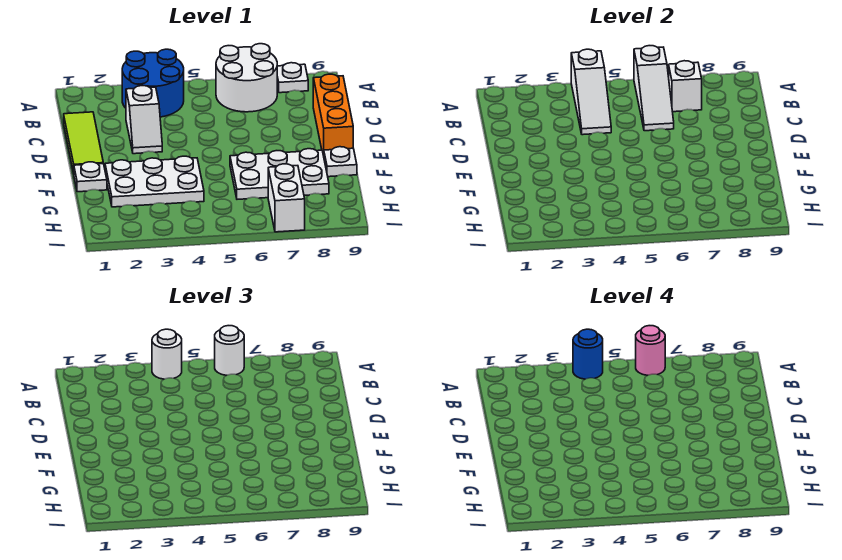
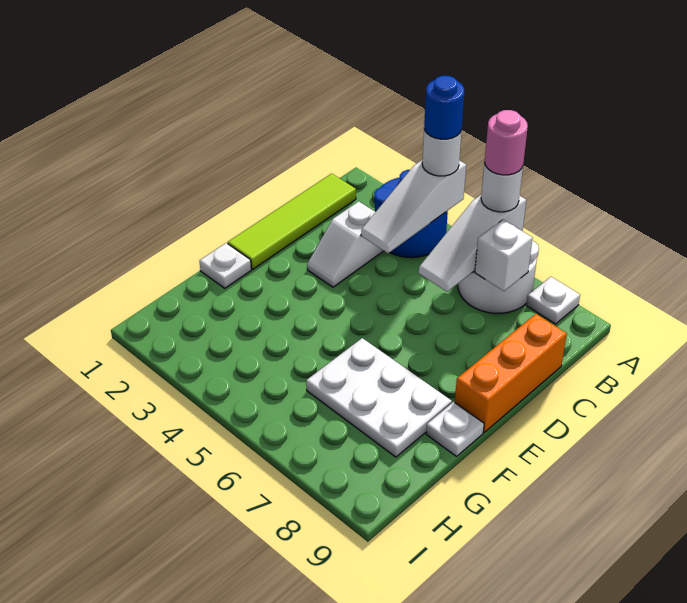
lime tile C1:E1 level 1 -> lime tile B1:E1 level 1
white plate F2:G4 level 1 -> none
white brick H7:I7 level 1 -> none

